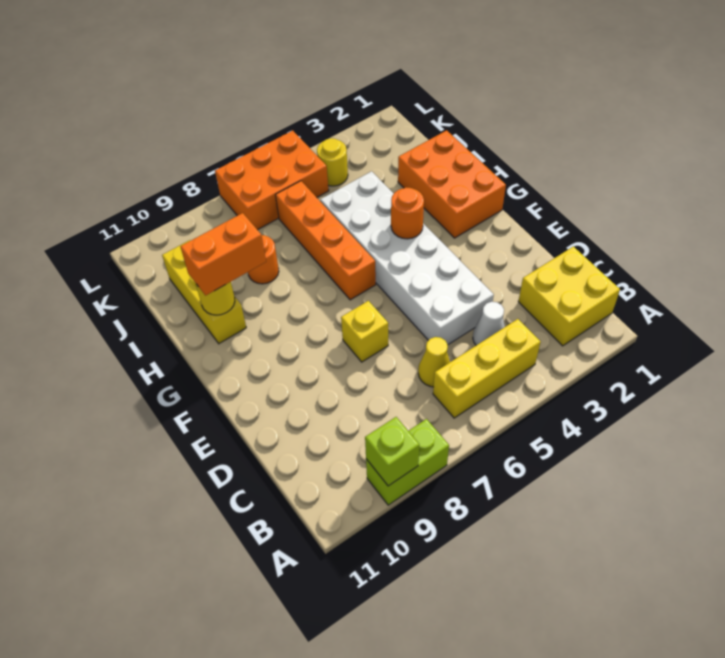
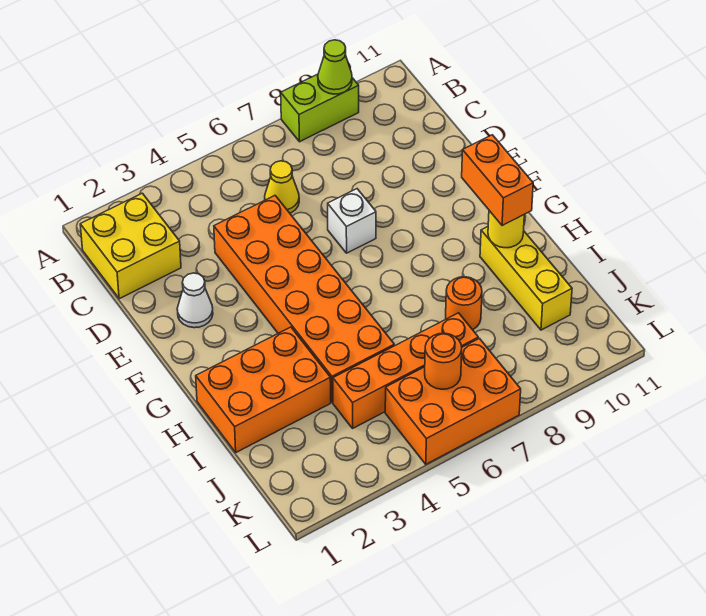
lime brick A9 level 2 -> lime cone A9 level 2
yellow brick B4:B6 level 1 -> none
white cone C4 level 1 -> white cone E2 level 1
white brick D4:I5 level 1 -> orange brick D4:I5 level 1
yellow brick E7 level 1 -> white brick E7 level 1
orange brick G1:I2 level 1 -> orange brick H1:I3 level 1
orange round brick G4 level 2 -> orange round brick K6 level 2
orange brick G6:J6 level 1 -> orange brick J4:J7 level 1
orange brick H9:H10 level 3 -> orange brick G10:H10 level 3
yellow round brick K4 level 1 -> none

